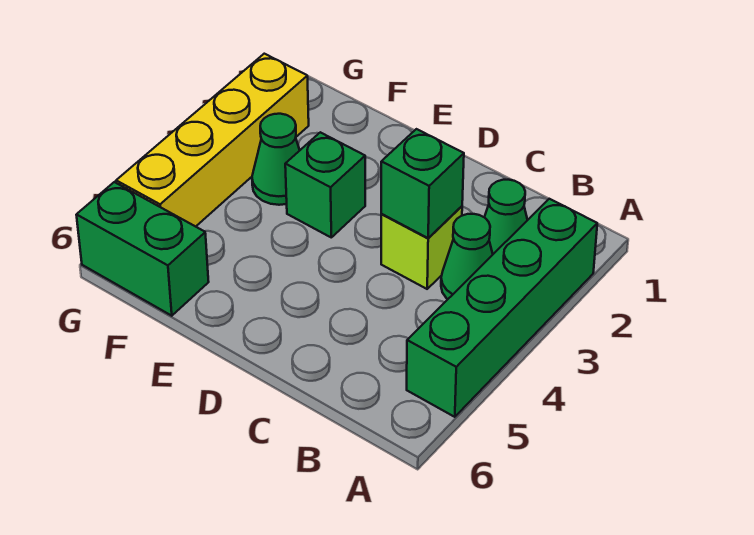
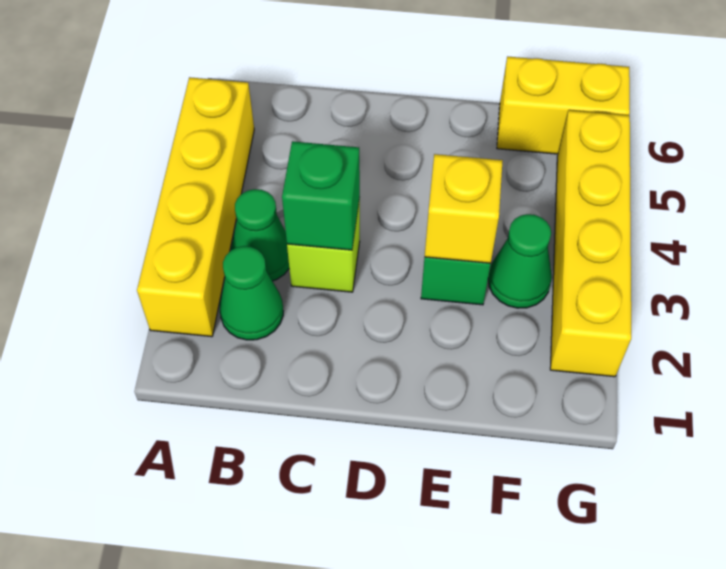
green brick A2:A5 level 1 -> yellow brick A2:A5 level 1
none -> yellow brick E3 level 2
green brick F6:G6 level 1 -> yellow brick F6:G6 level 1

